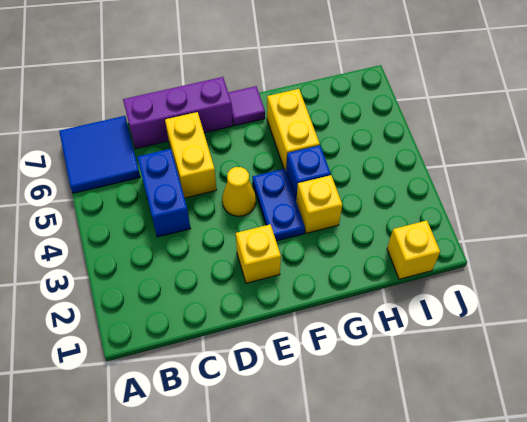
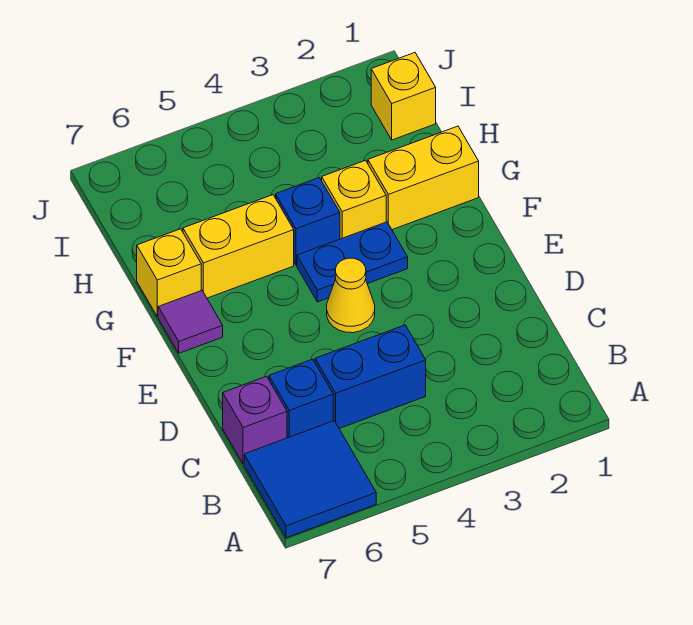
none -> blue brick C6 level 1
purple brick C7:E7 level 1 -> purple brick C7 level 1
yellow brick D5:D6 level 1 -> yellow brick G1:G2 level 1
yellow brick E2 level 1 -> yellow brick G7 level 1

